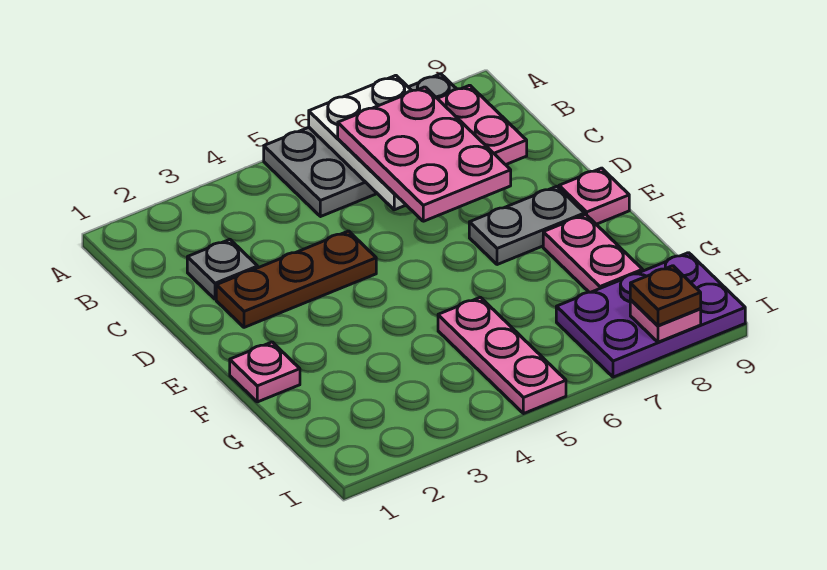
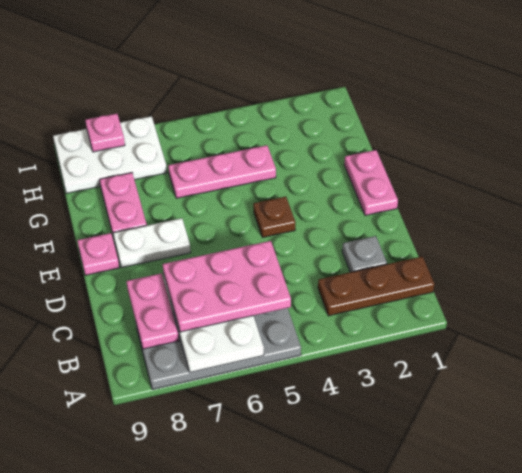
pink plate B6:D7 level 3 -> pink plate B5:C7 level 3
brown plate D2:D4 level 1 -> brown plate B1:B3 level 1
grey plate E7:E8 level 1 -> white plate E7:E8 level 1
pink plate F1 level 1 -> pink plate E1:F1 level 1
pink plate G5:I5 level 1 -> pink plate G4:G6 level 1
purple plate H7:I9 level 1 -> white plate H7:I9 level 1
brown plate I8 level 3 -> brown plate E4 level 1

